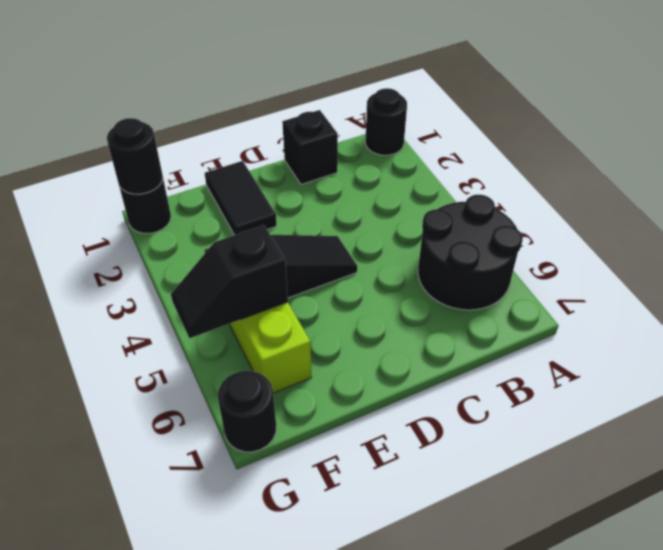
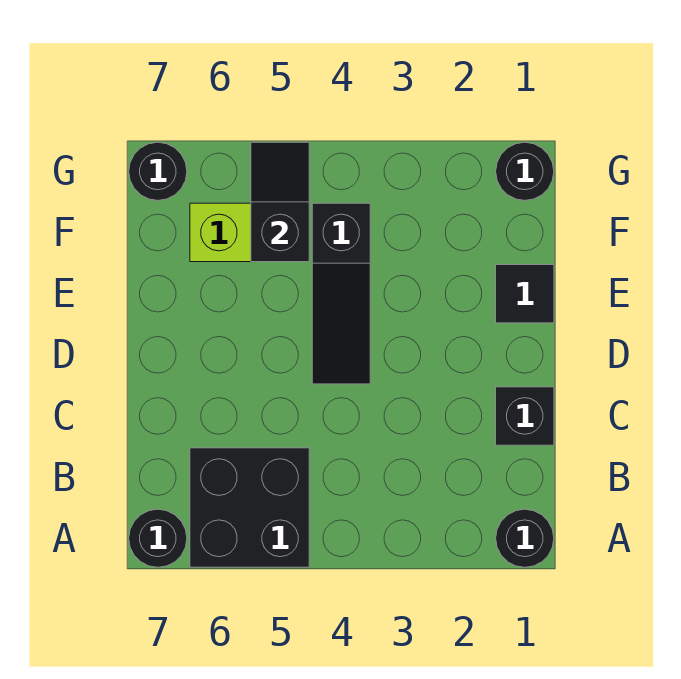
black round brick A5:B6 level 1 -> black brick A5:B6 level 1
black tile E1:E2 level 1 -> black tile E1 level 1
black round brick G1 level 2 -> black round brick A7 level 1

